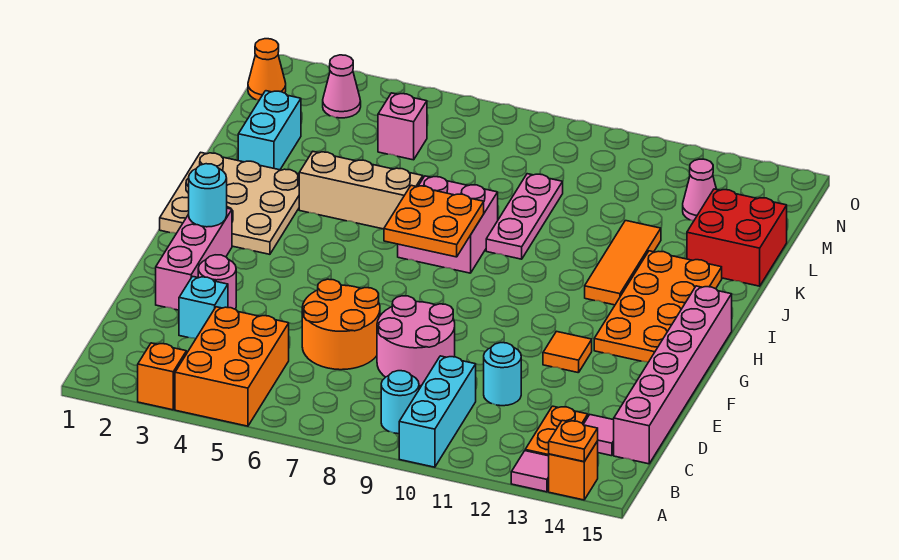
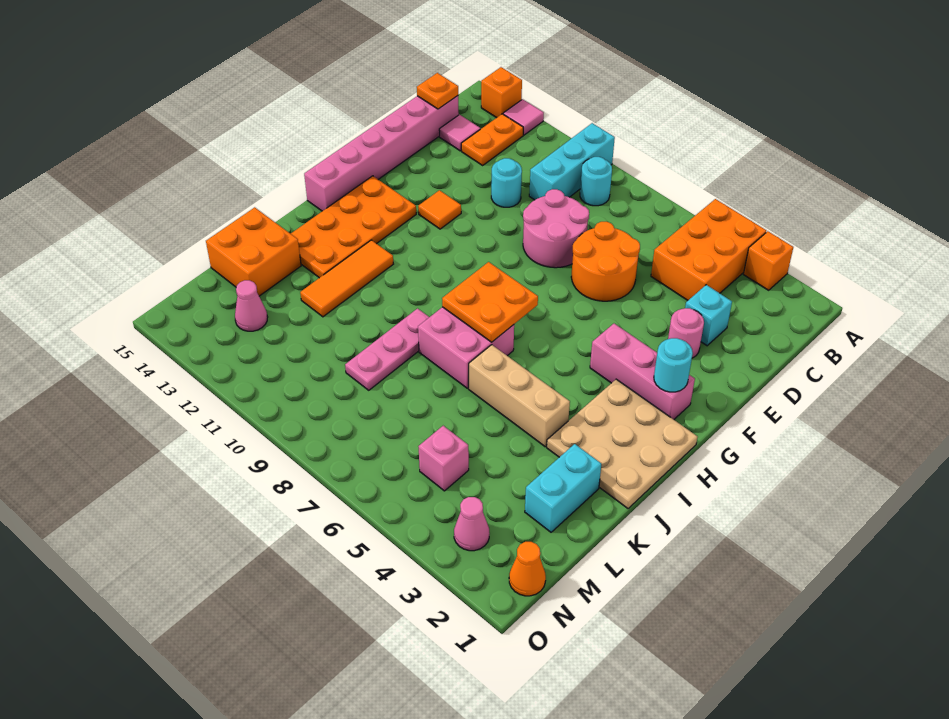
orange plate A14 level 2 -> orange plate C15 level 2
pink brick E2:G2 level 1 -> pink brick G2:G4 level 1
red brick K14:L15 level 1 -> orange brick K14:L15 level 1

